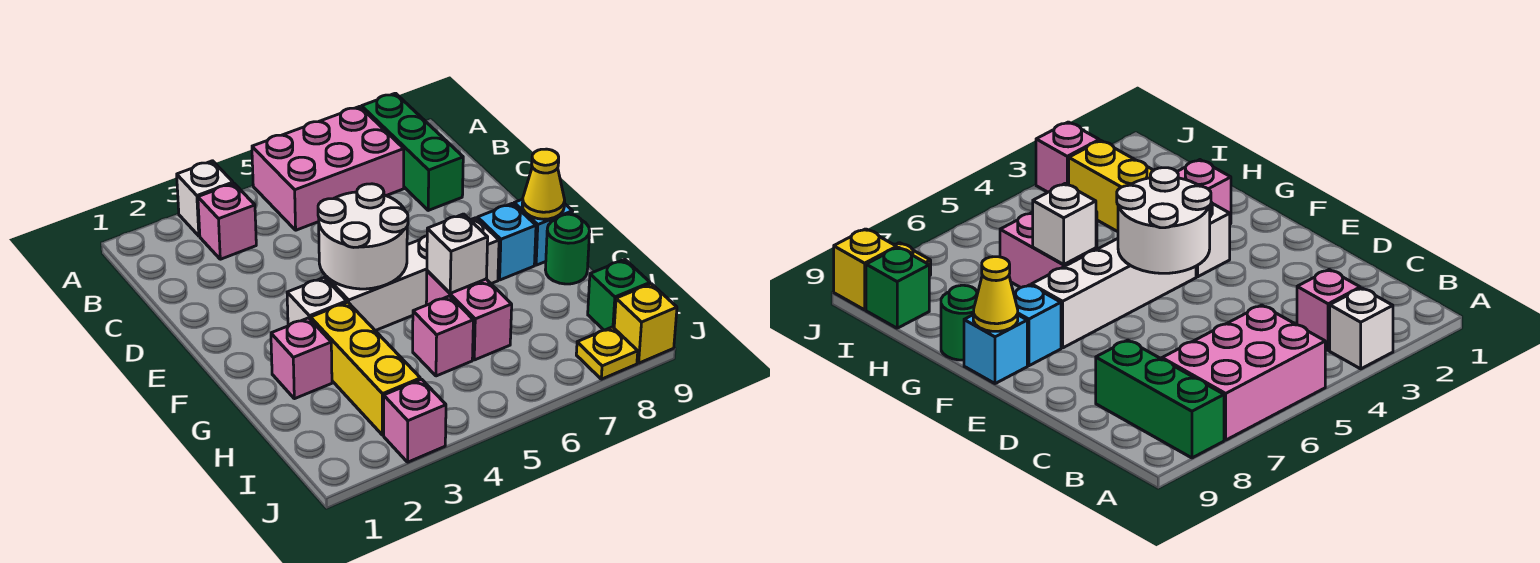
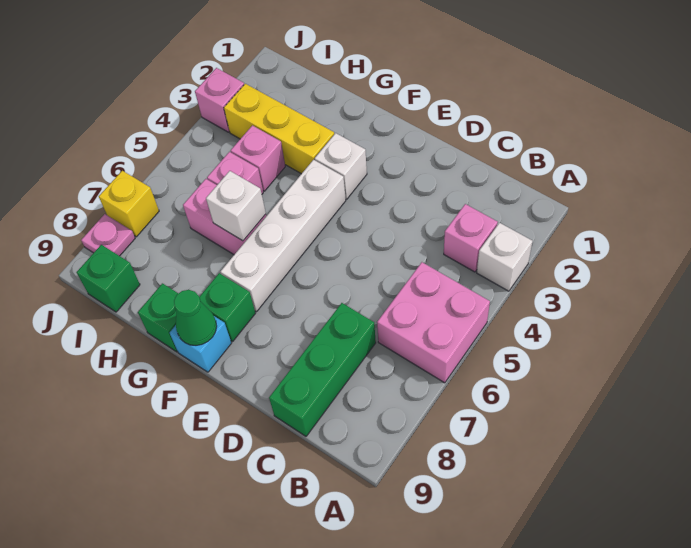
pink brick A5:B7 level 1 -> pink brick A5:B6 level 1
green brick A8:C8 level 1 -> green brick C7:C9 level 1
white round brick E4:F5 level 2 -> none
cyan brick F8 level 1 -> green brick F8 level 1
yellow cone F9 level 2 -> green cone F9 level 2
pink brick G2 level 1 -> pink brick H4 level 1
green round brick G9 level 1 -> green brick G9 level 1
yellow plate J8 level 1 -> pink plate J8 level 1
yellow brick J9 level 1 -> yellow brick J7 level 1

